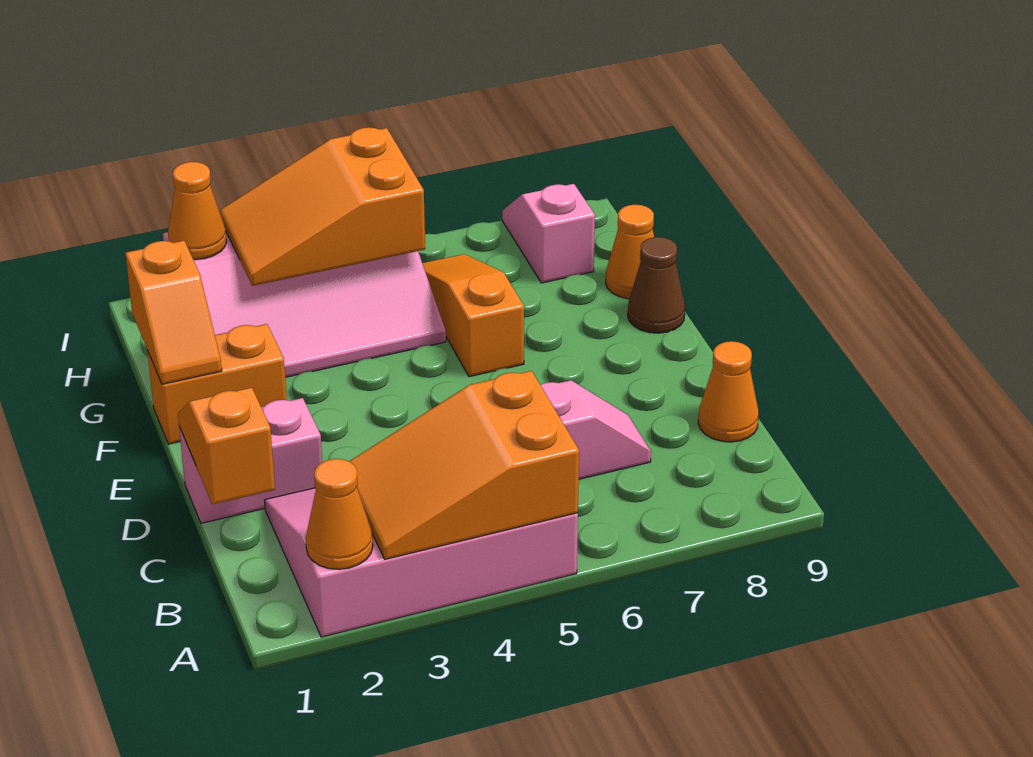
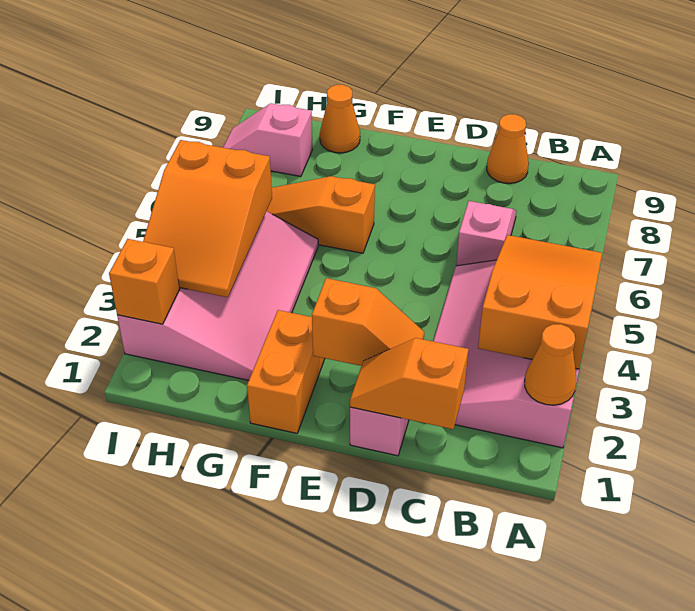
orange slope A3:B5 level 2 top 5 -> orange slope A3:B5 level 2 top 3
orange slope F1:G1 level 2 top G -> orange slope D2:E2 level 2 top E
brown cone F9 level 1 -> none
orange cone I2 level 2 -> orange brick I2 level 2

